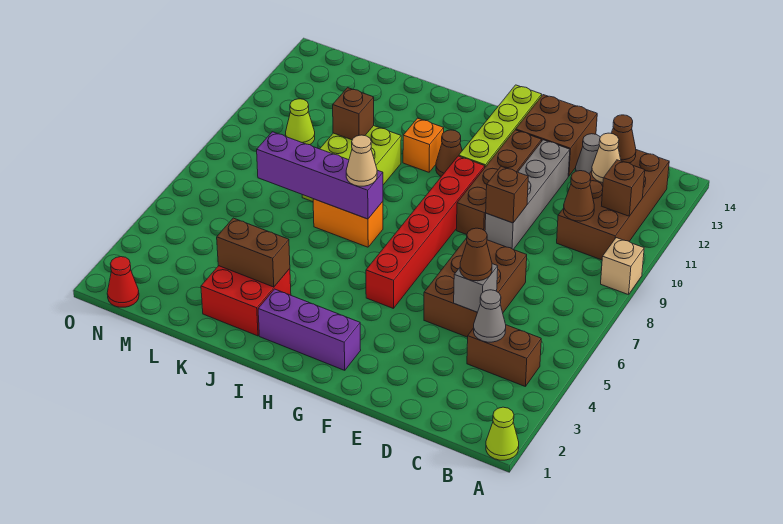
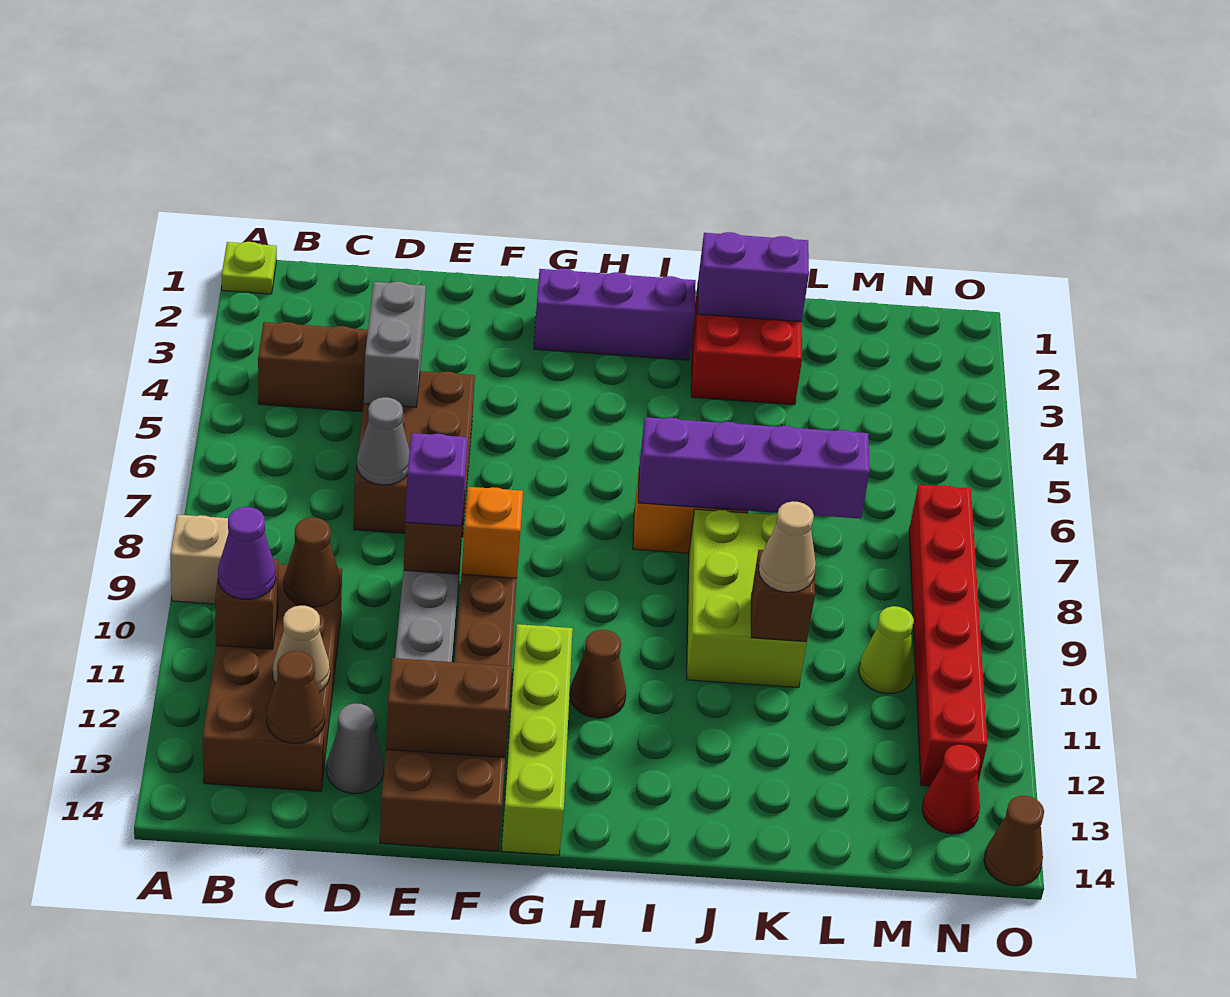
lime cone A1 level 1 -> lime plate A1 level 1
none -> purple cone B11 level 3
grey cone C4 level 2 -> grey cone D7 level 2
grey brick D5 level 2 -> grey brick D4:D5 level 2
brown cone D5 level 3 -> brown cone O14 level 1
none -> purple brick E9 level 3
red brick G5:G10 level 1 -> red brick N7:N12 level 1
tan cone I7 level 3 -> tan cone K10 level 3
orange brick I11 level 1 -> orange brick F9 level 2
none -> purple brick J2:K2 level 2
brown brick J3:K3 level 2 -> brown brick E13:F13 level 2
red cone N1 level 1 -> red cone N13 level 1

